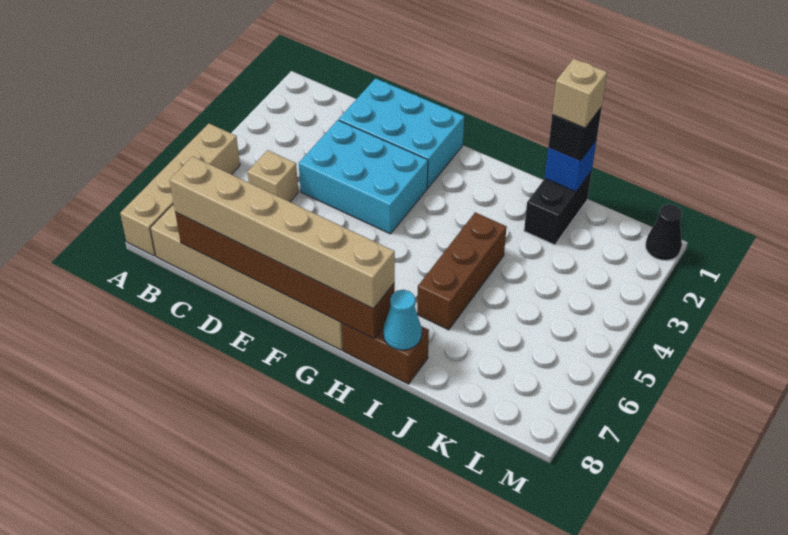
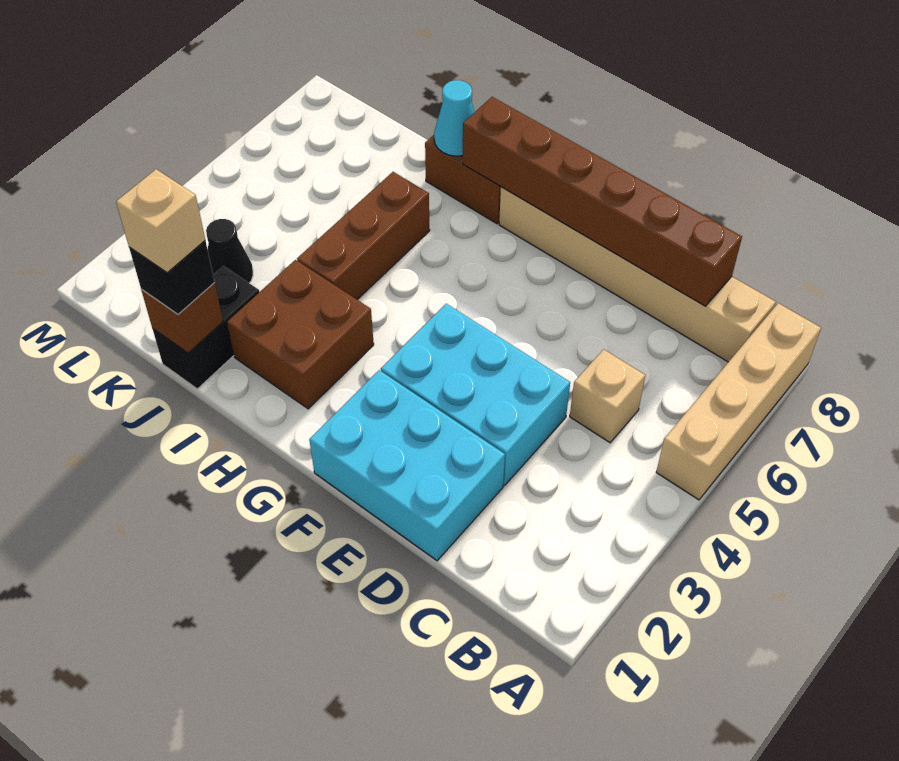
tan brick C8:H8 level 3 -> none
none -> brown brick H2:I3 level 1
blue brick J1 level 2 -> brown brick J1 level 2
black cone M1 level 1 -> black cone K3 level 1

